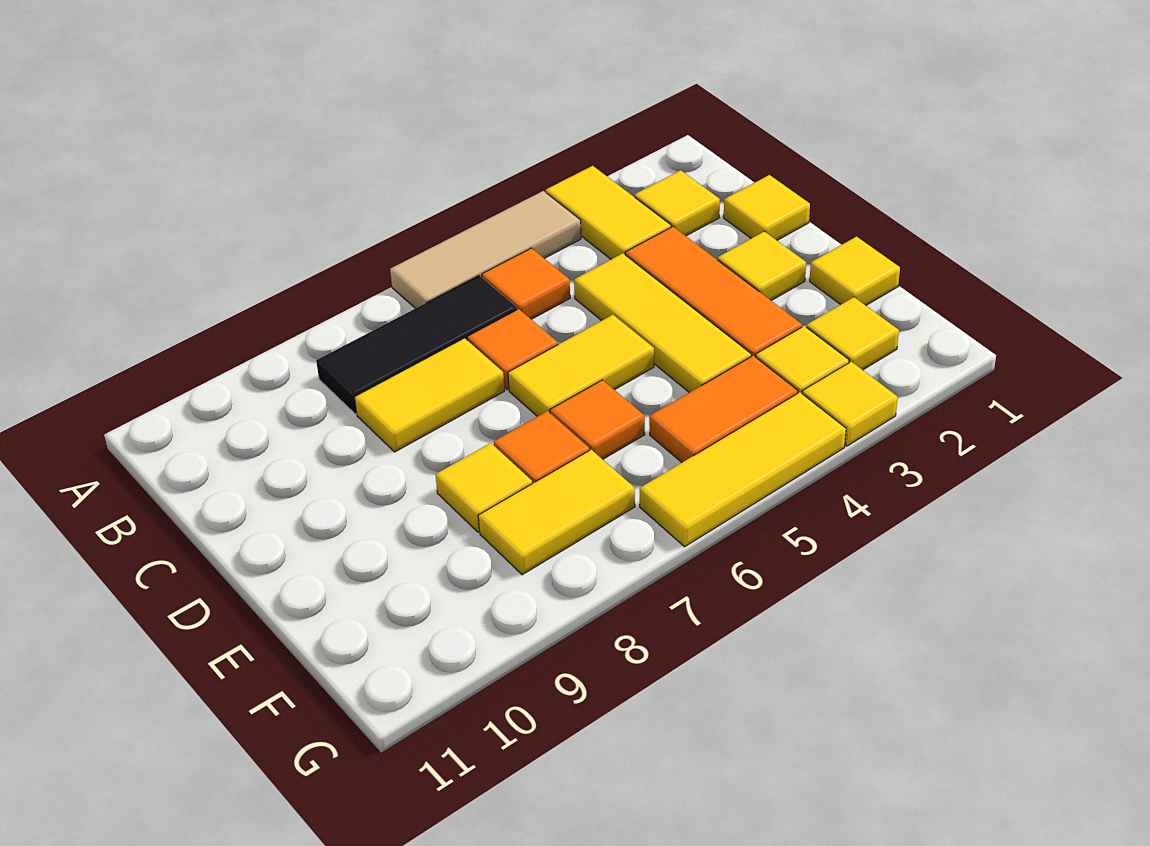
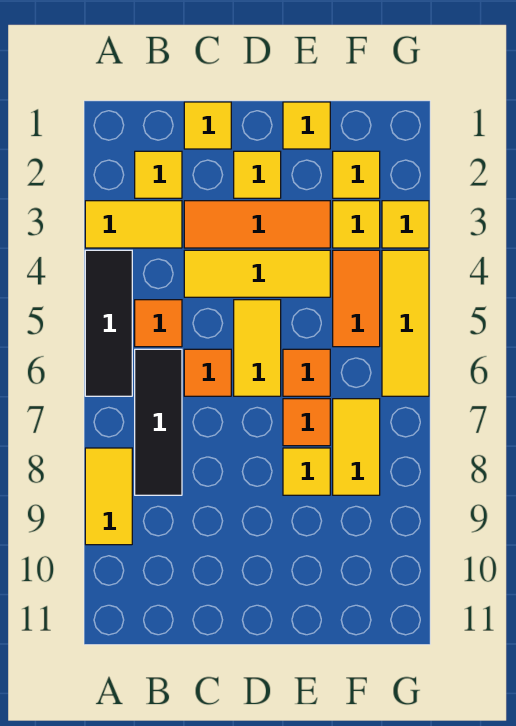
tan tile A4:A6 level 1 -> black tile A4:A6 level 1
yellow tile C7:C8 level 1 -> yellow tile A8:A9 level 1

